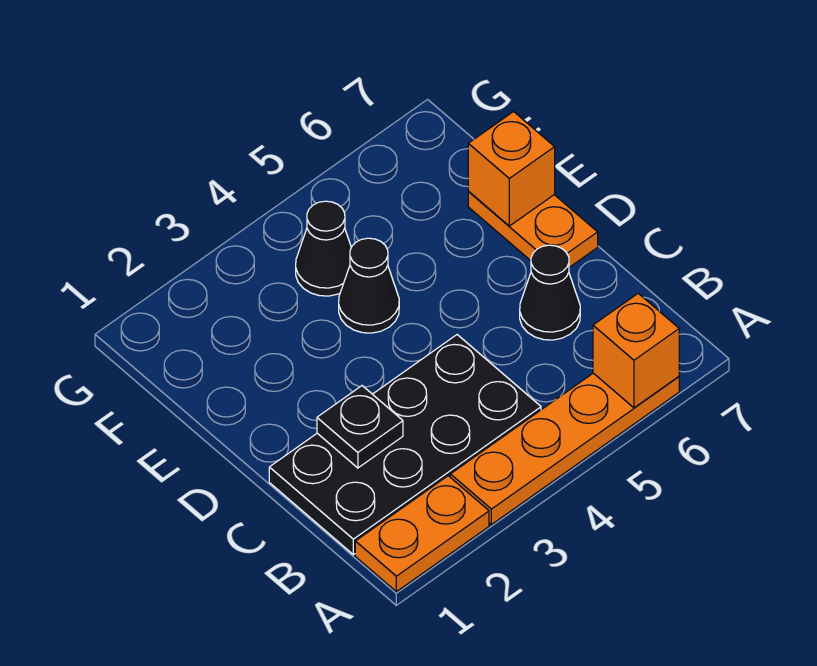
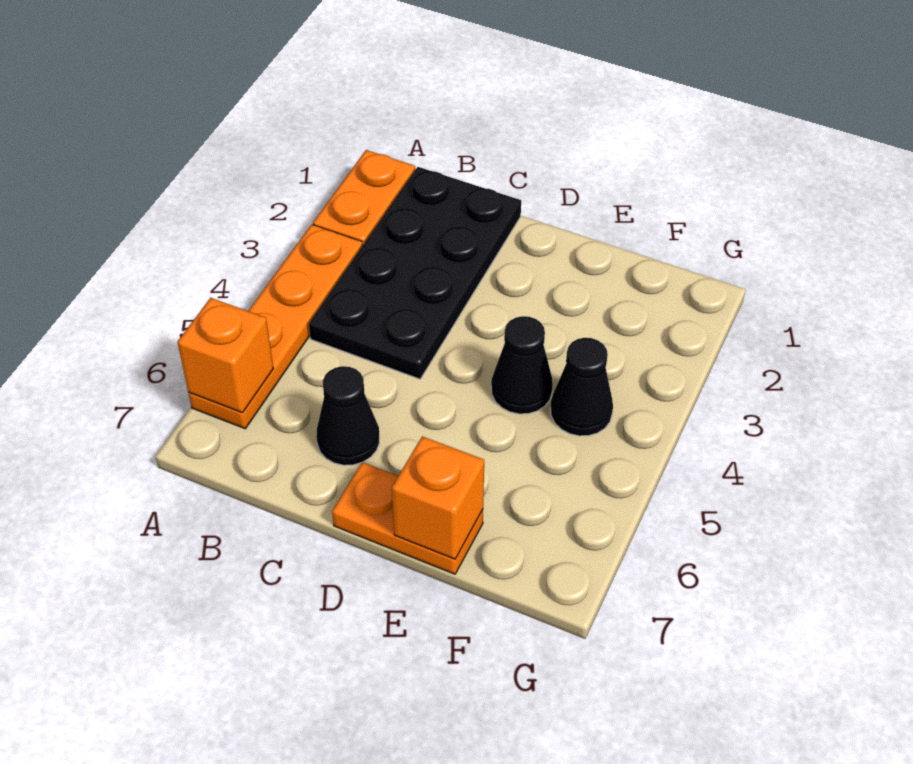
black plate C2 level 2 -> none

